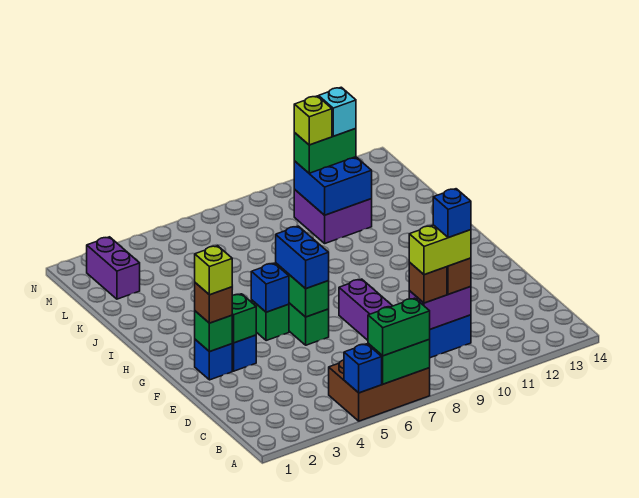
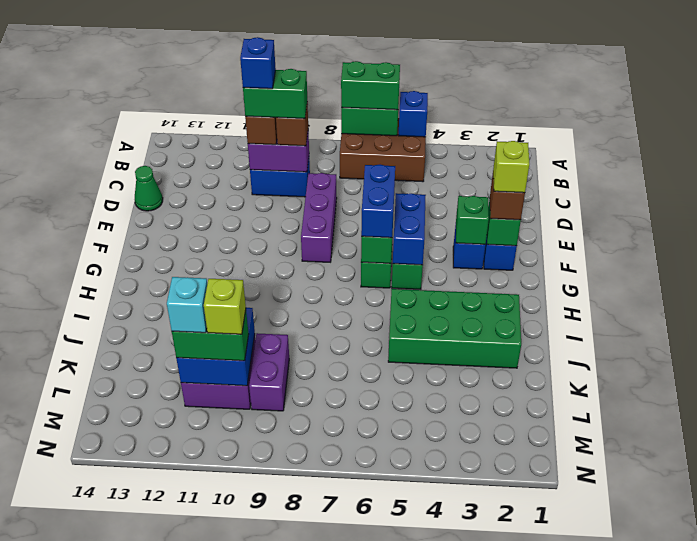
lime brick C9:C10 level 4 -> green brick C9:C10 level 4
none -> green cone D14 level 1
blue brick G5 level 2 -> blue brick F5:G5 level 2
none -> green brick I2:J5 level 1
purple brick L2:M2 level 1 -> purple brick K9:L9 level 1

